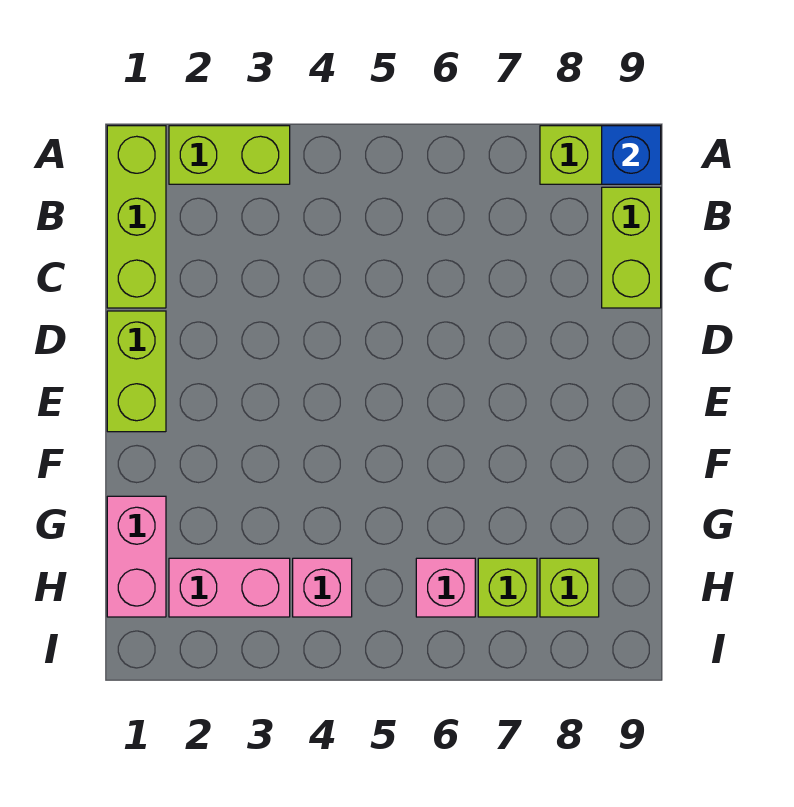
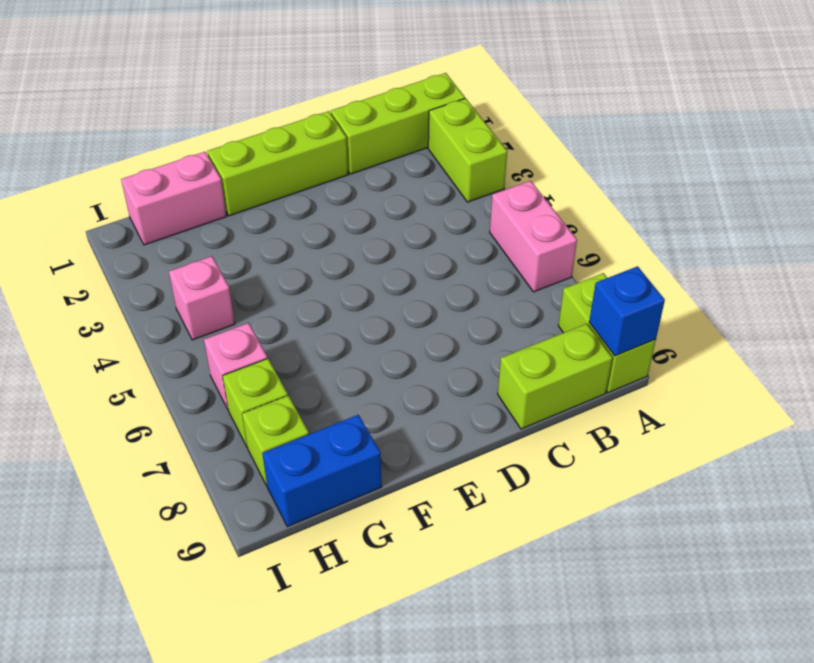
lime brick D1:E1 level 1 -> lime brick D1:F1 level 1
none -> blue brick G9:H9 level 1
pink brick H2:H3 level 1 -> pink brick A5:A6 level 1

